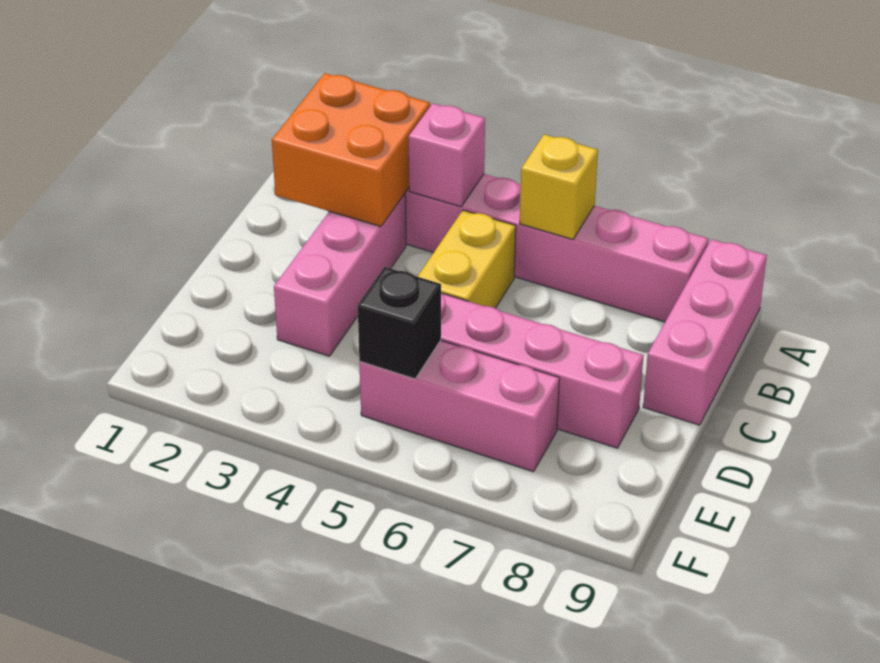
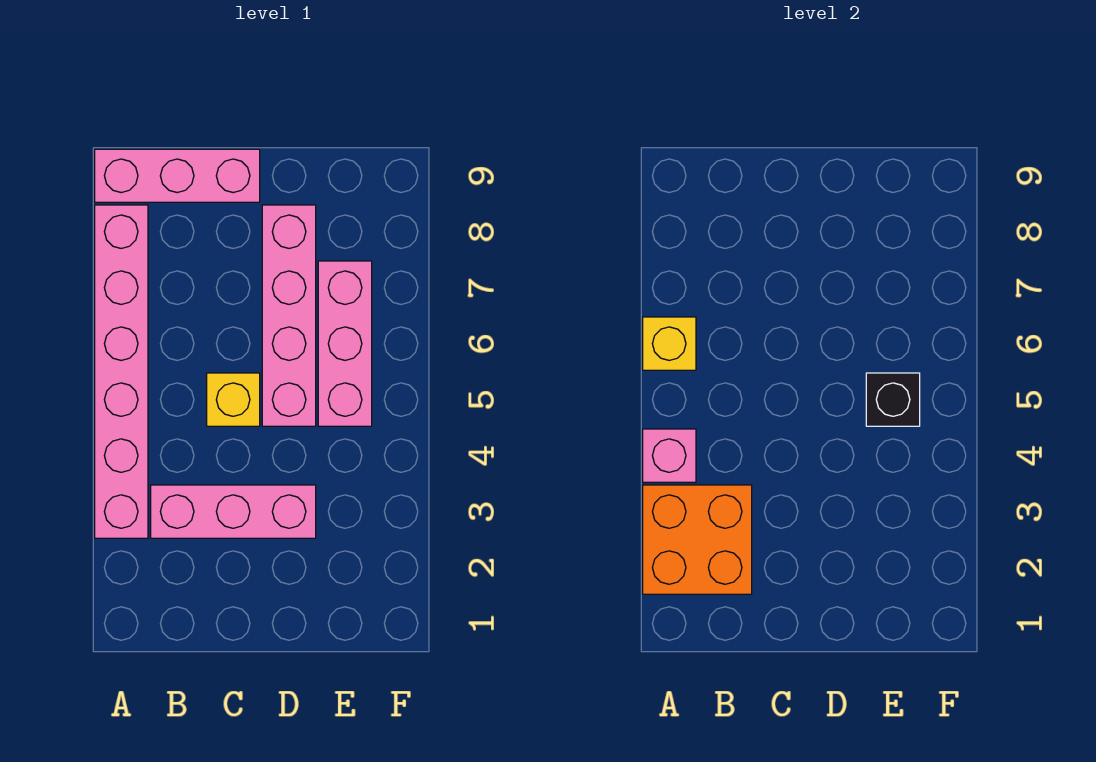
yellow brick B5:C5 level 1 -> yellow brick C5 level 1

